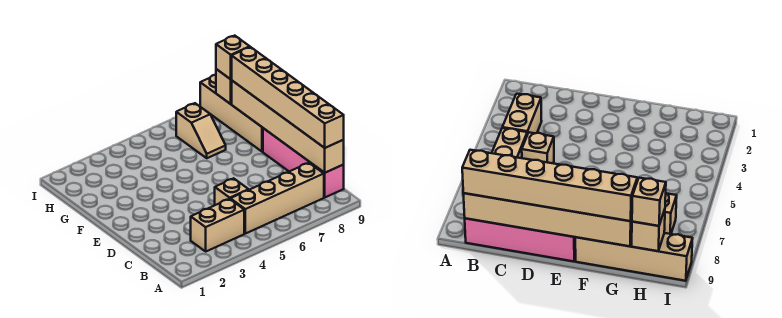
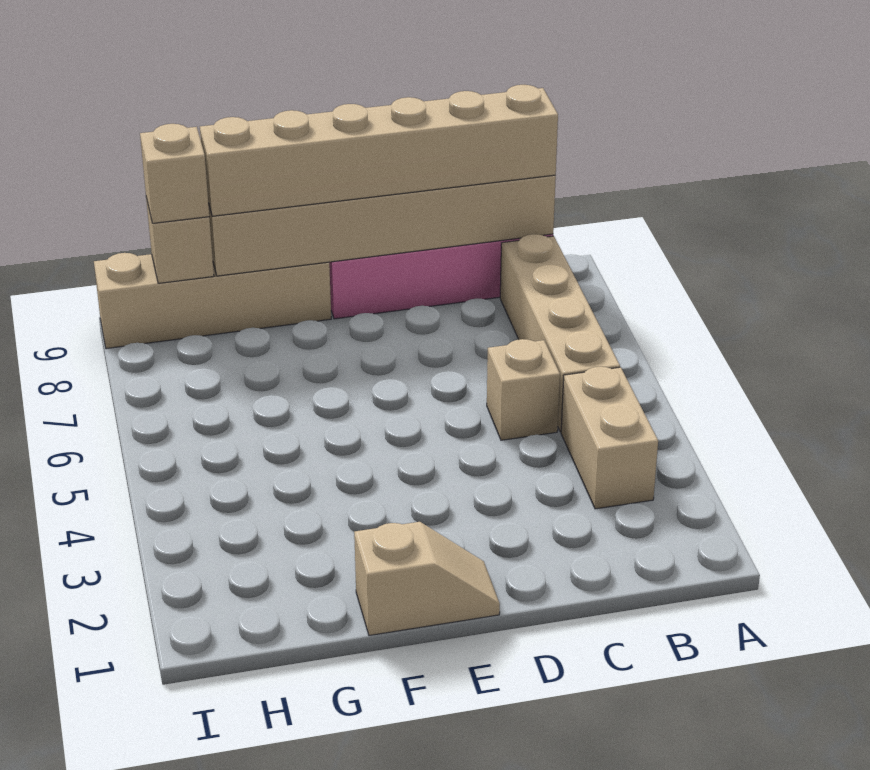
tan slope G7:H7 level 1 top H -> tan slope E1:F1 level 1 top F

